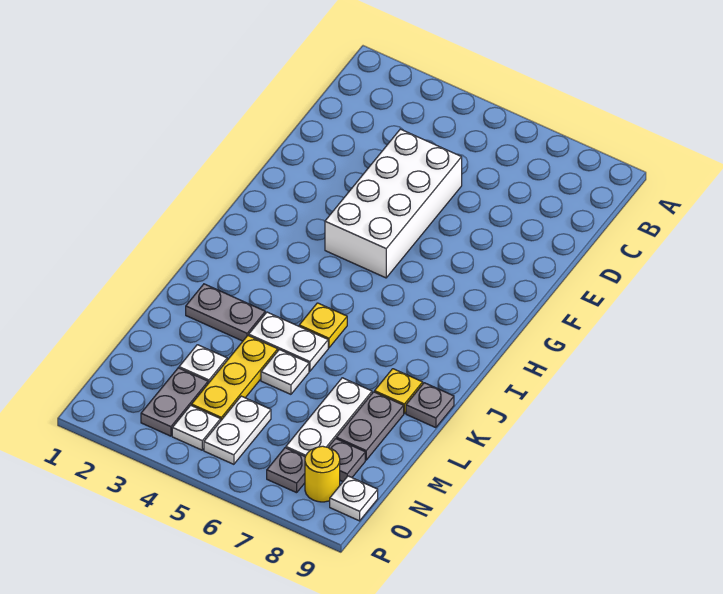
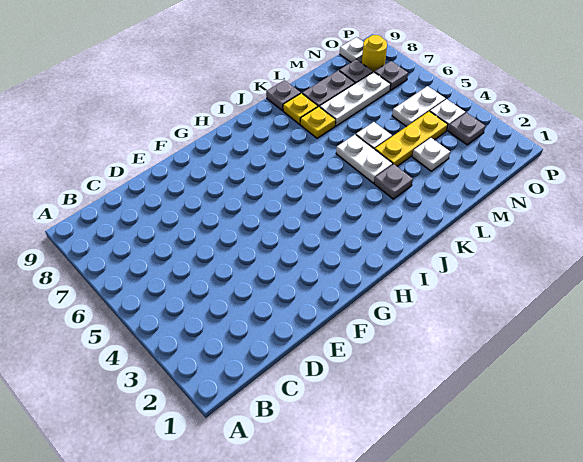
white brick D4:G5 level 1 -> none
yellow plate J5 level 1 -> yellow plate K7 level 1
grey plate K2:K3 level 1 -> grey plate K3 level 1
grey plate N3:O3 level 1 -> grey plate O3 level 1

